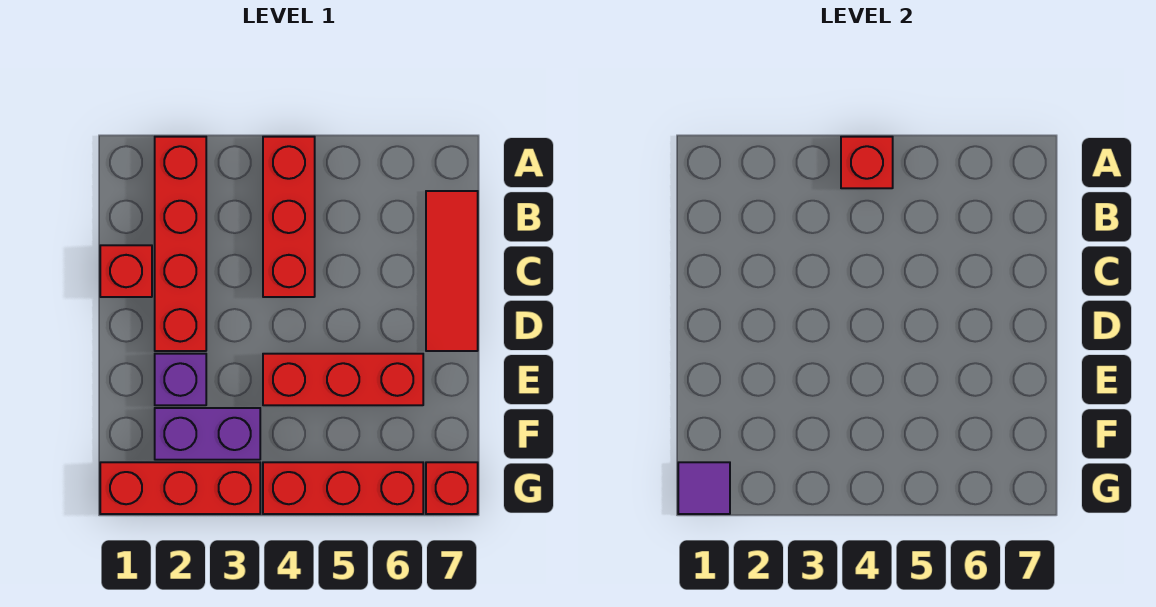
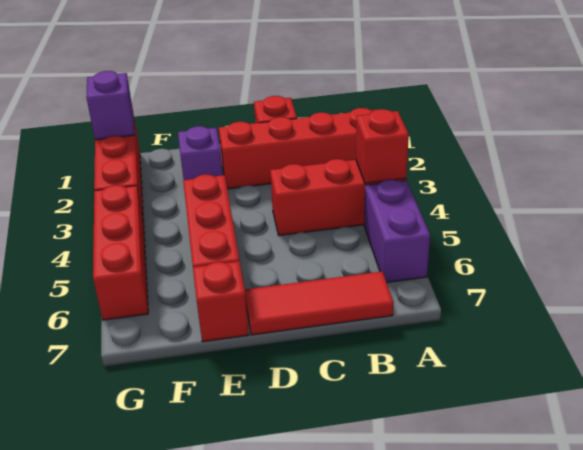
purple brick F2:F3 level 1 -> purple brick A5:A6 level 1
purple tile G1 level 2 -> purple brick G1 level 2
red brick G7 level 1 -> red brick E7 level 1

